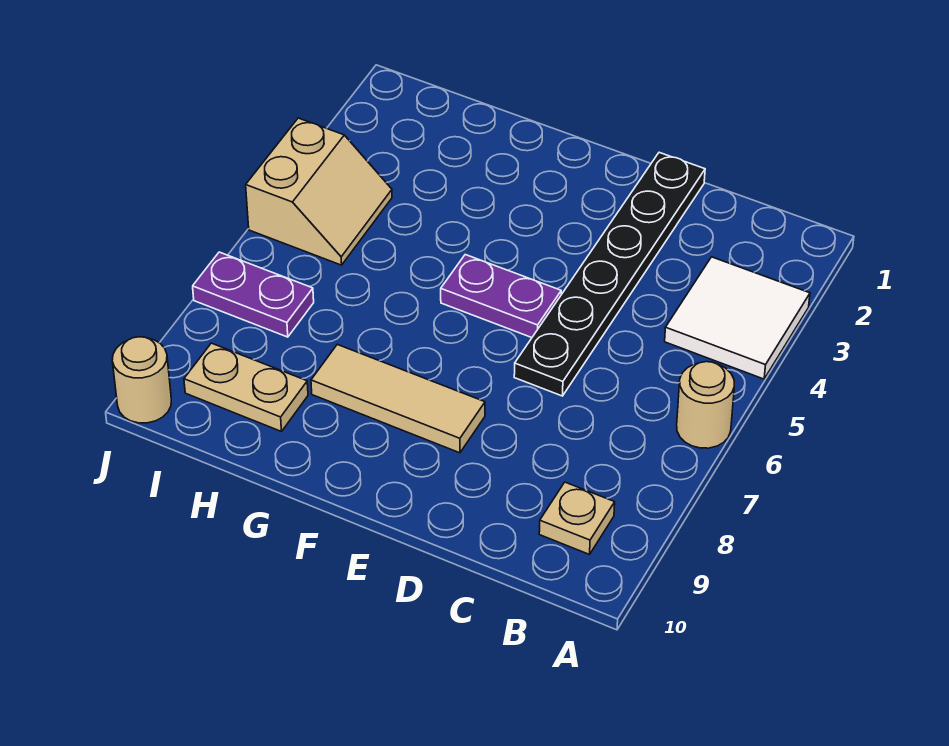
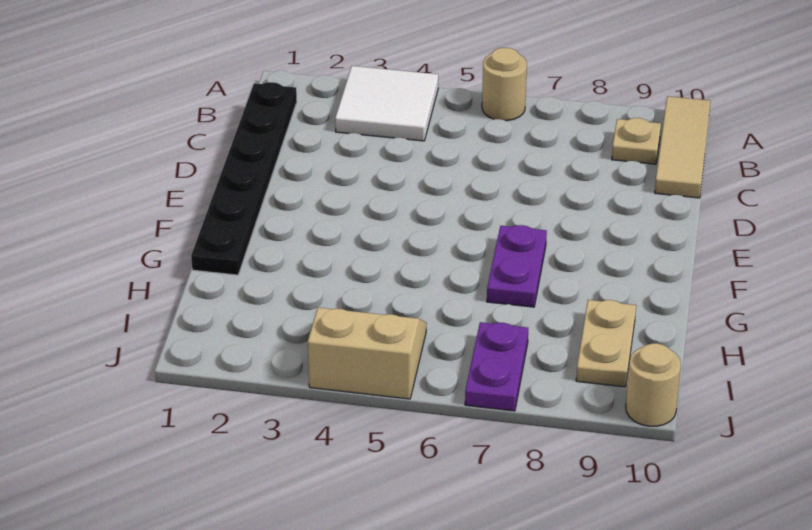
black plate D1:D6 level 1 -> black plate B1:G1 level 1
purple plate E5:F5 level 1 -> purple plate F7:G7 level 1
tan tile E8:G8 level 1 -> tan tile A10:C10 level 1

